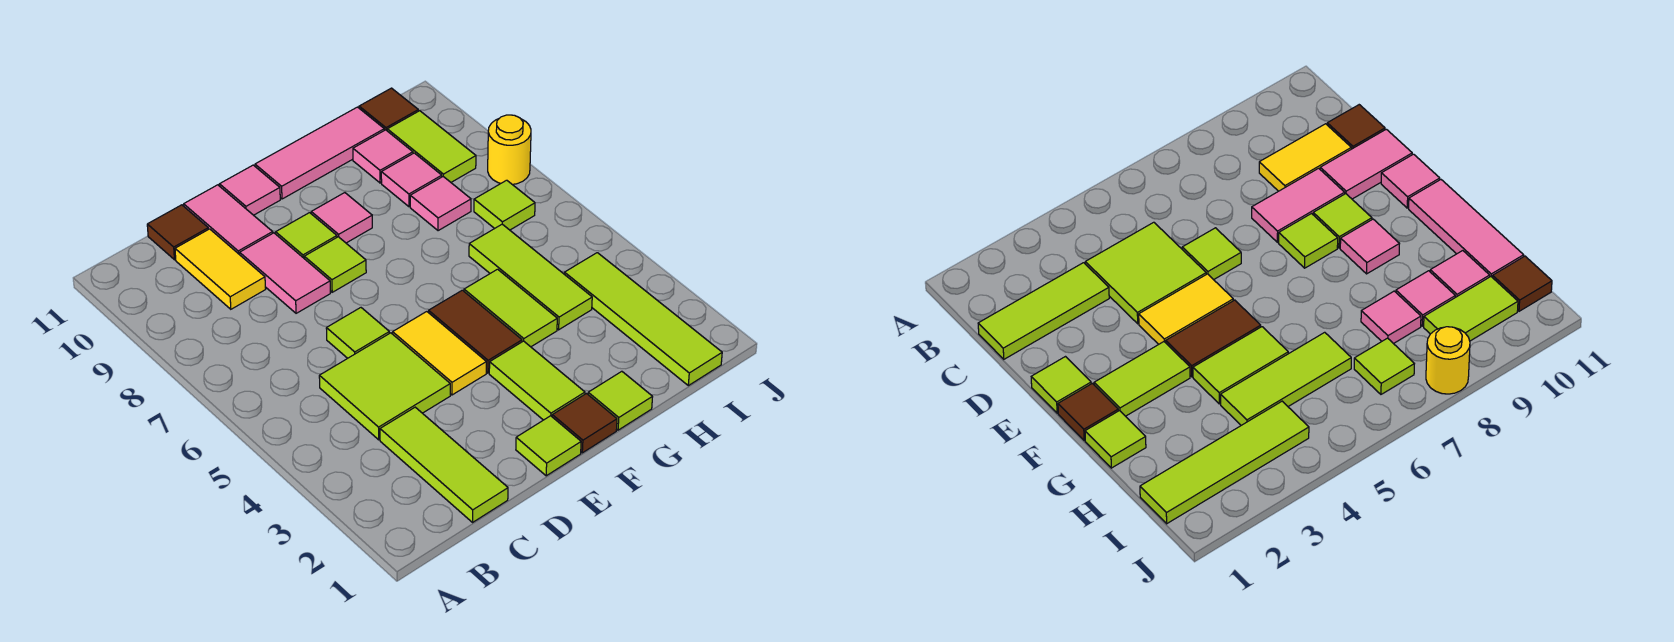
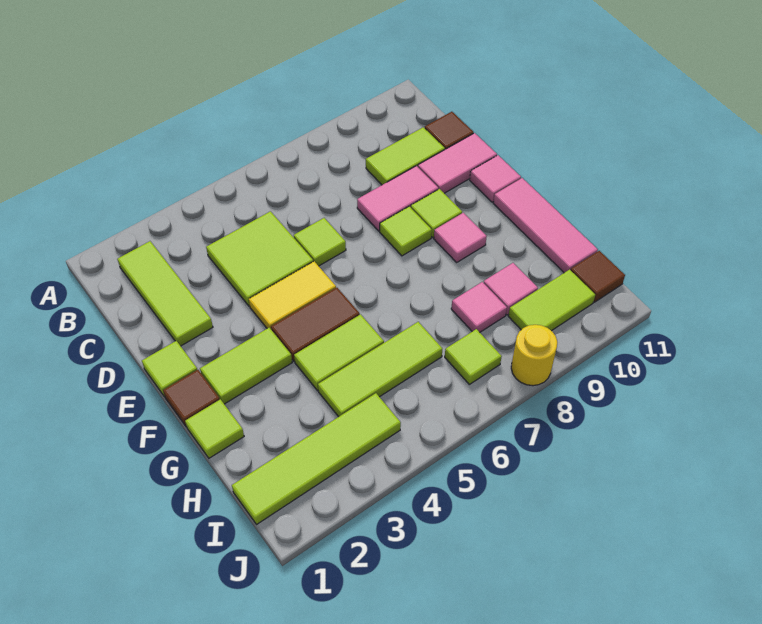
lime tile C1:C3 level 1 -> lime tile B2:D2 level 1
yellow tile C9:C10 level 1 -> lime tile C9:C10 level 1
pink tile H10 level 1 -> none

